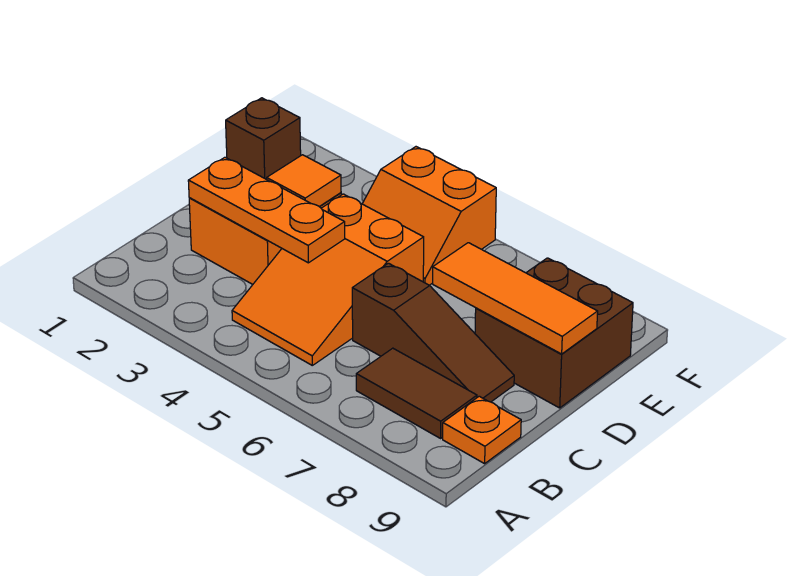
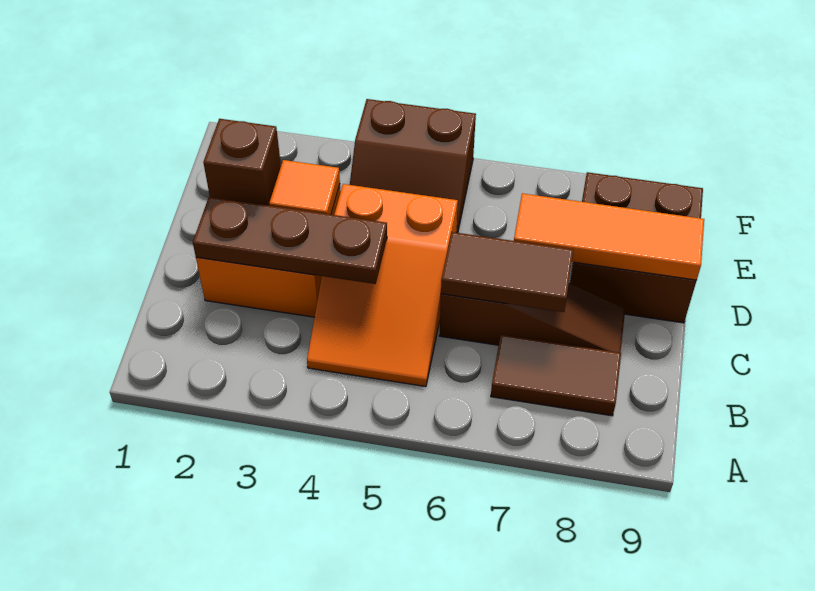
orange plate B9 level 1 -> none
orange plate C2:C4 level 2 -> brown plate C2:C4 level 2
none -> brown tile C6:C7 level 2
orange slope E4:F5 level 1 top F -> brown slope E4:F5 level 1 top F

